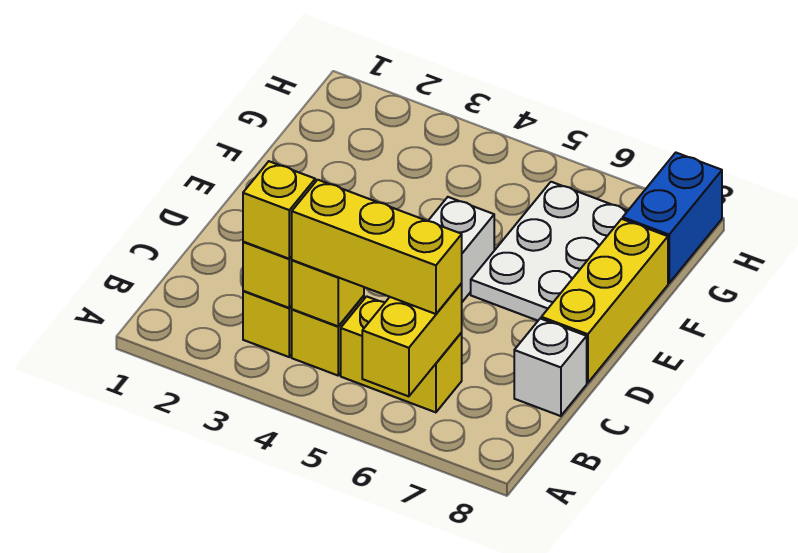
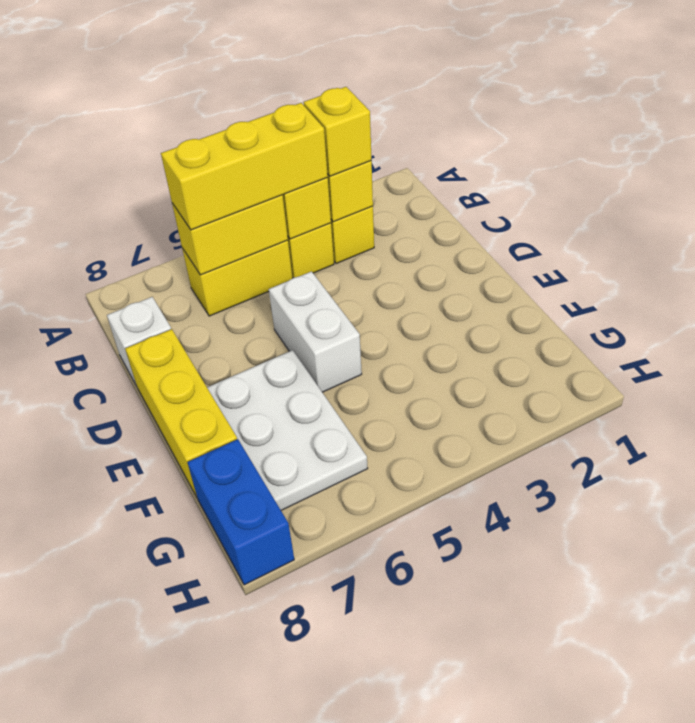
yellow brick A6:B6 level 2 -> yellow brick B5:B6 level 2

